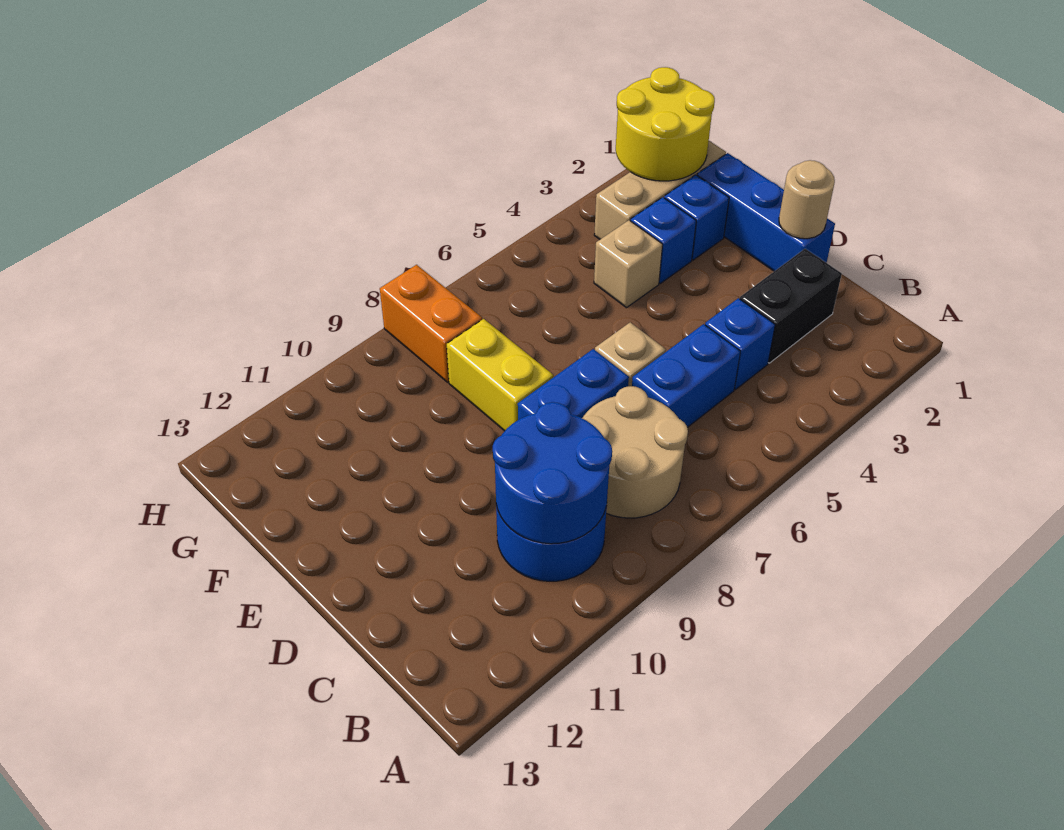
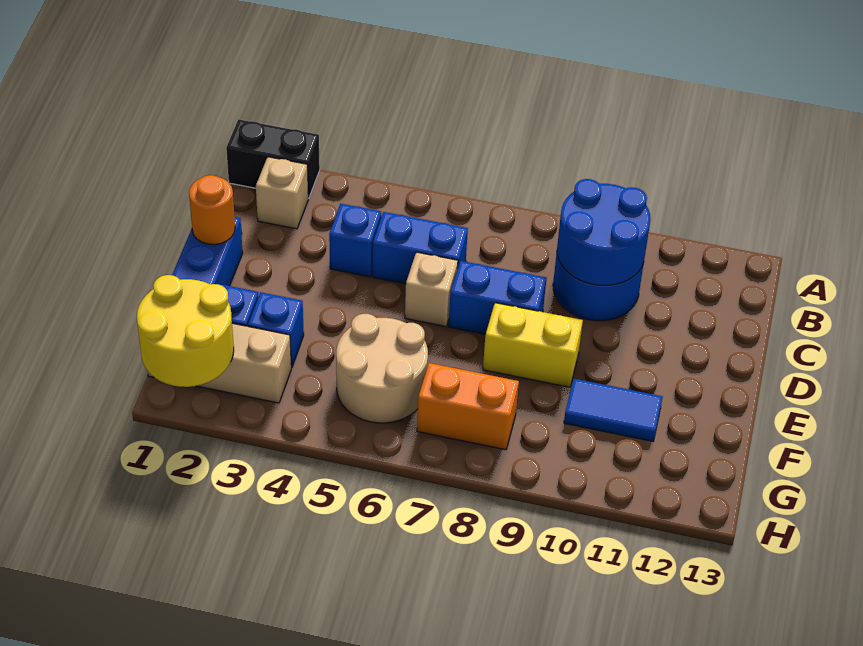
tan round brick B7:C8 level 1 -> tan round brick F5:G6 level 1
black brick C2:C3 level 1 -> black brick A1:A2 level 1
tan round brick D1 level 2 -> orange round brick D1 level 2
yellow brick E8:F8 level 1 -> yellow brick E8:E9 level 1
tan brick F4 level 1 -> tan brick B2 level 1
none -> blue tile F10:F11 level 1
orange brick G8:H8 level 1 -> orange brick G7:G8 level 1

